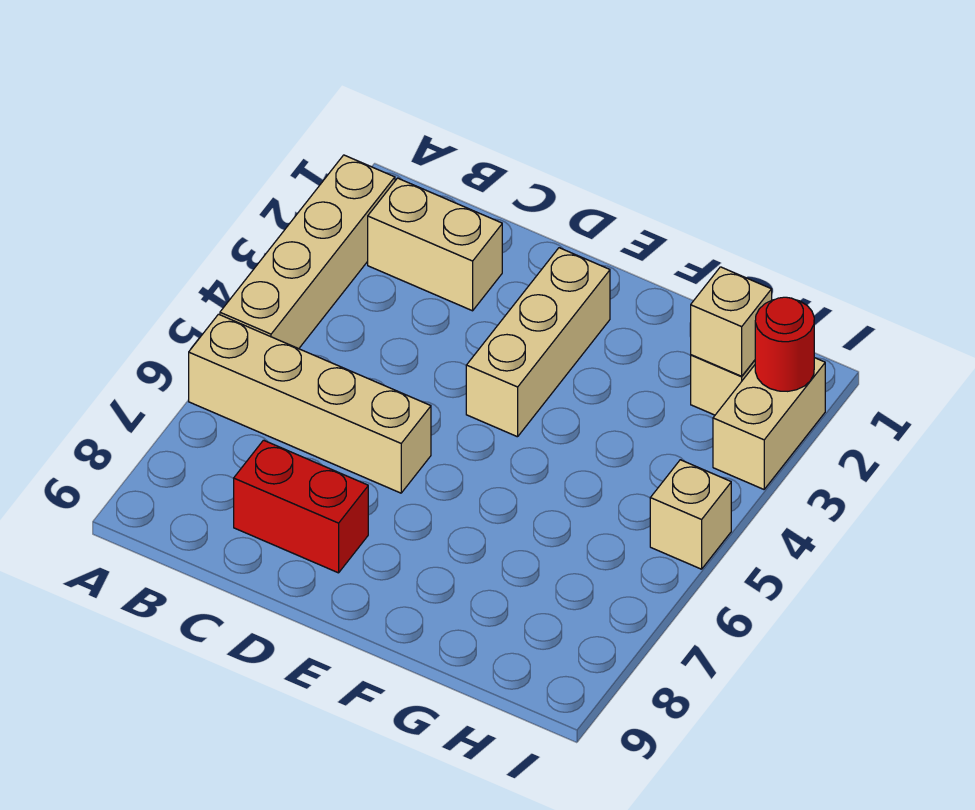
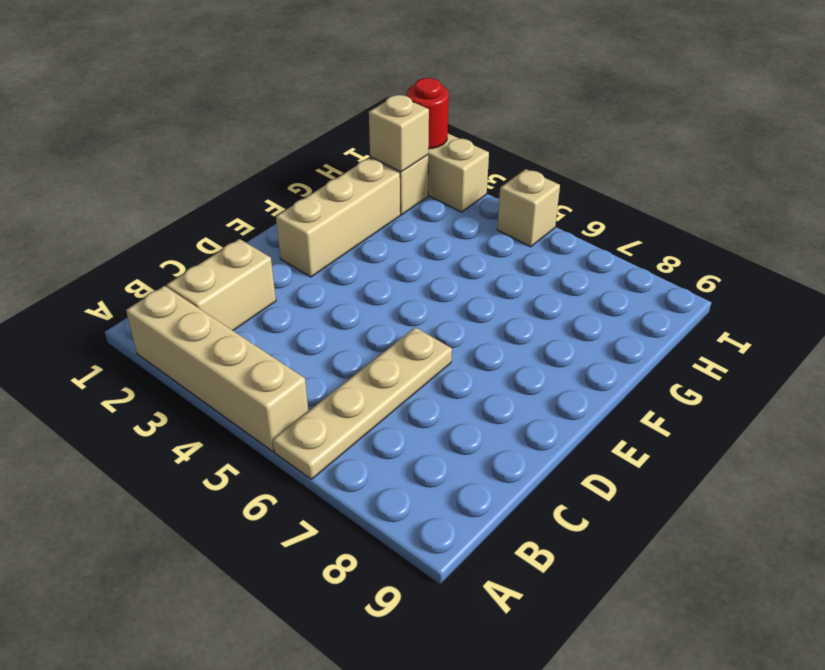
tan brick A6:D6 level 1 -> tan plate A6:D6 level 1
red brick C8:D8 level 1 -> none
tan brick E2:E4 level 1 -> tan brick E2:G2 level 1

